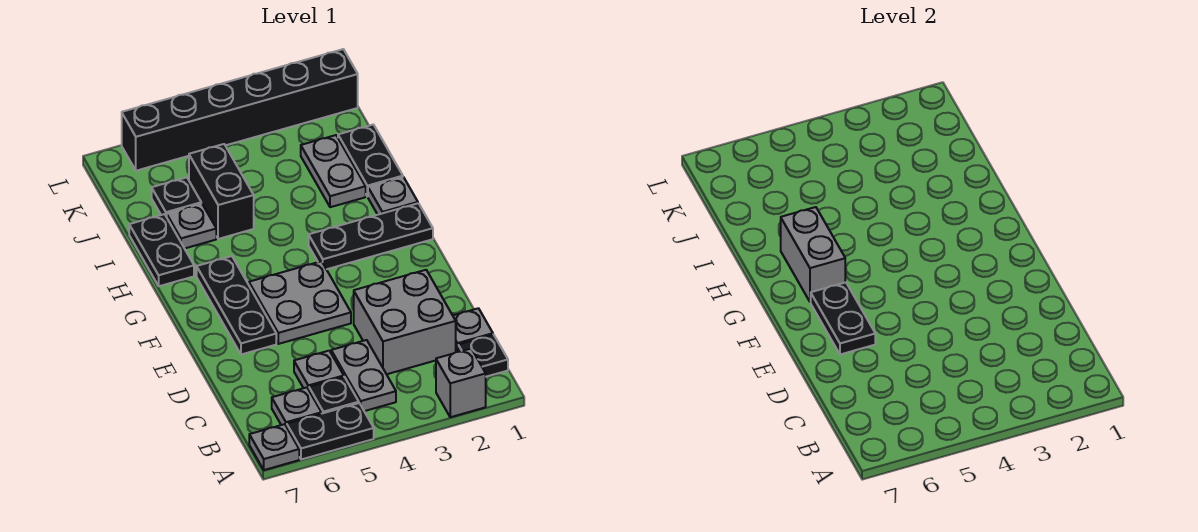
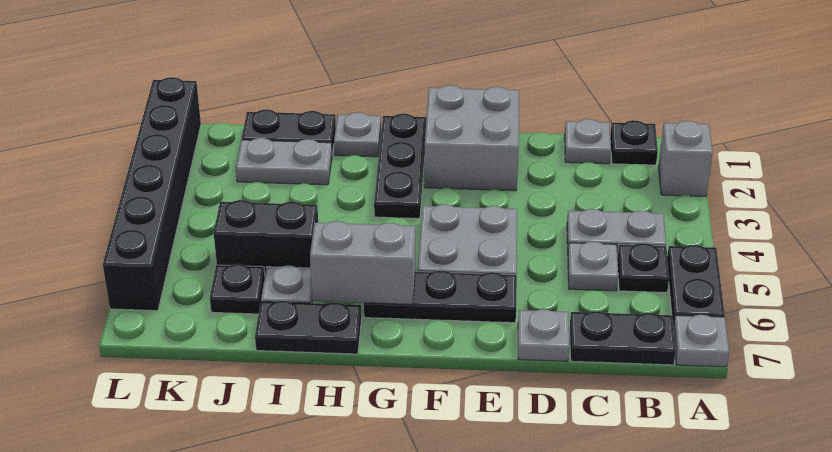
grey plate B6 level 1 -> grey plate D7 level 1
grey brick C2:D3 level 1 -> grey brick E1:F2 level 1
black plate E6:F6 level 2 -> black plate B7:C7 level 1

